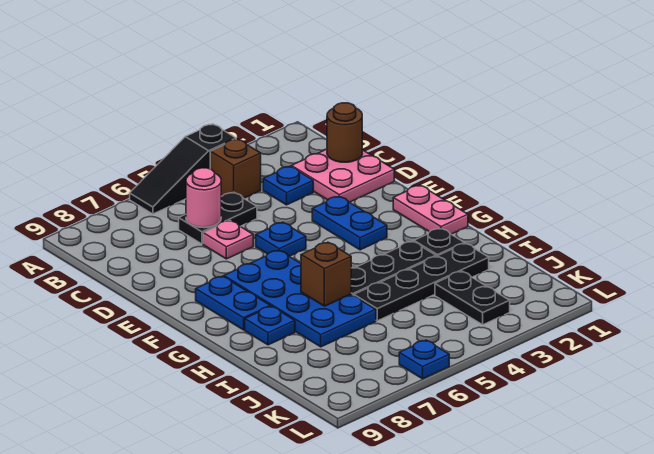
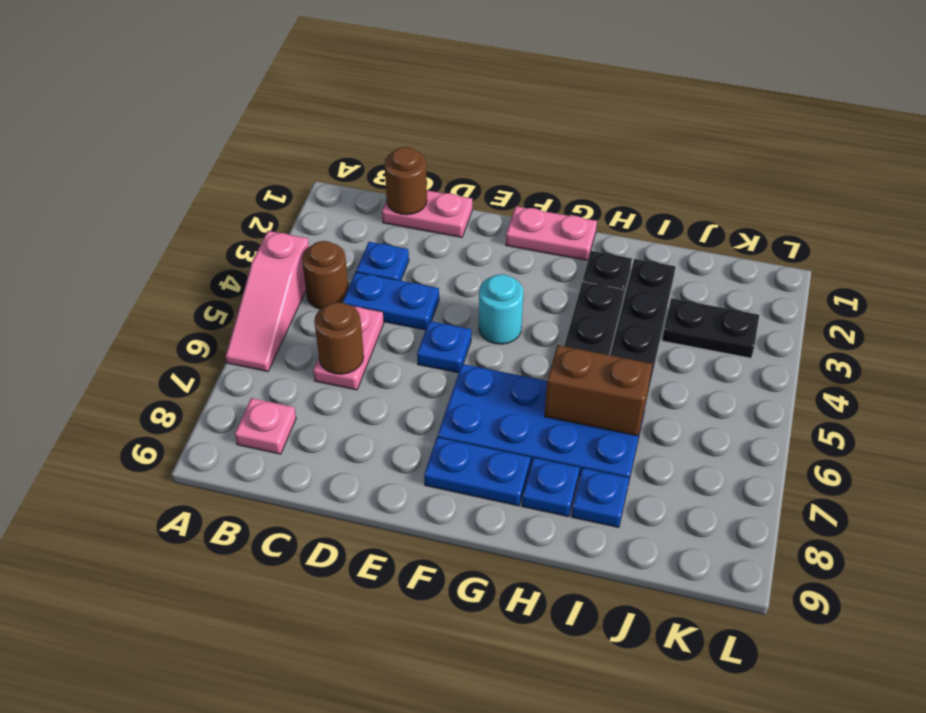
black slope A4:A6 level 1 top 4 -> pink slope A4:A6 level 1 top 4
brown brick B4 level 1 -> brown round brick B4 level 1
pink plate C1:D2 level 1 -> pink plate C1:D1 level 1
black plate C5:C6 level 1 -> pink plate C5:C6 level 1
pink round brick C6 level 2 -> brown round brick C6 level 2
pink plate D6 level 1 -> pink plate B8 level 1
blue plate E3:F3 level 1 -> blue plate C4:D4 level 1
none -> cyan round brick F4 level 1
brown brick H6 level 2 -> brown brick H6:I6 level 2
blue plate L6 level 1 -> blue plate I8 level 1

